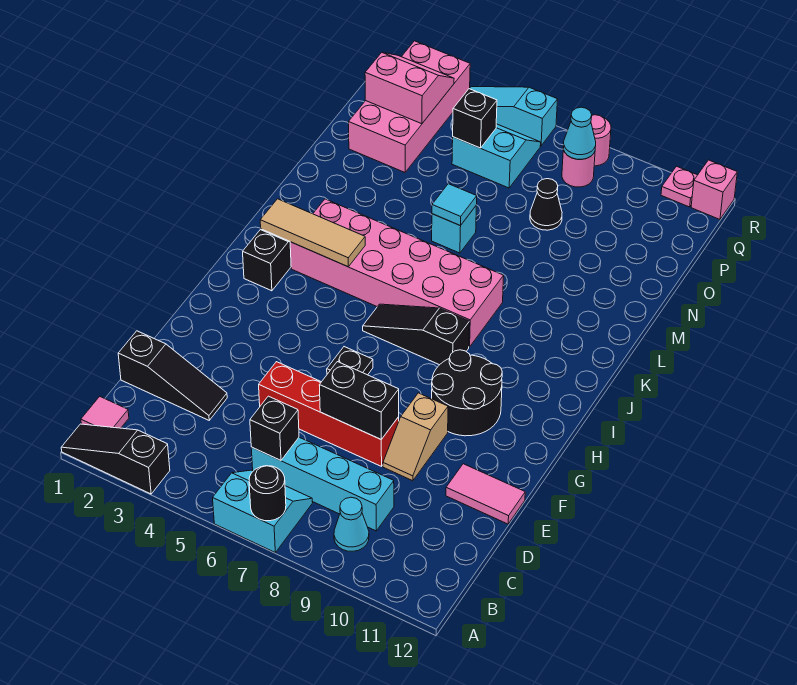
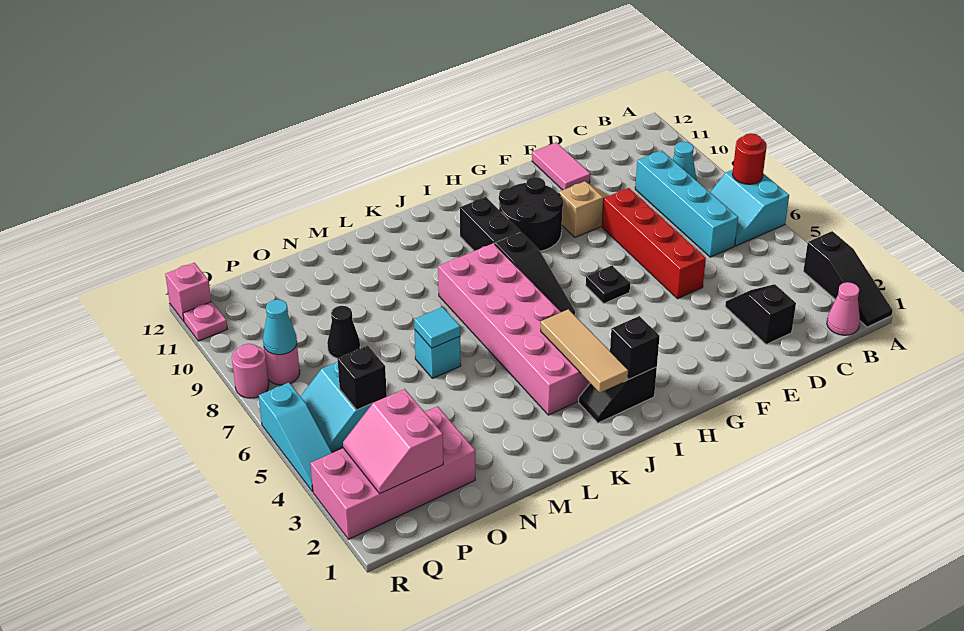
black round brick A7 level 2 -> red round brick A7 level 2
pink tile B1 level 1 -> pink cone B1 level 1
black brick C6 level 2 -> black brick I2 level 2
black slope D1:D3 level 1 top 1 -> black slope D2:D3 level 1 top 2
black brick E7:E8 level 2 -> black brick I9:I10 level 1

